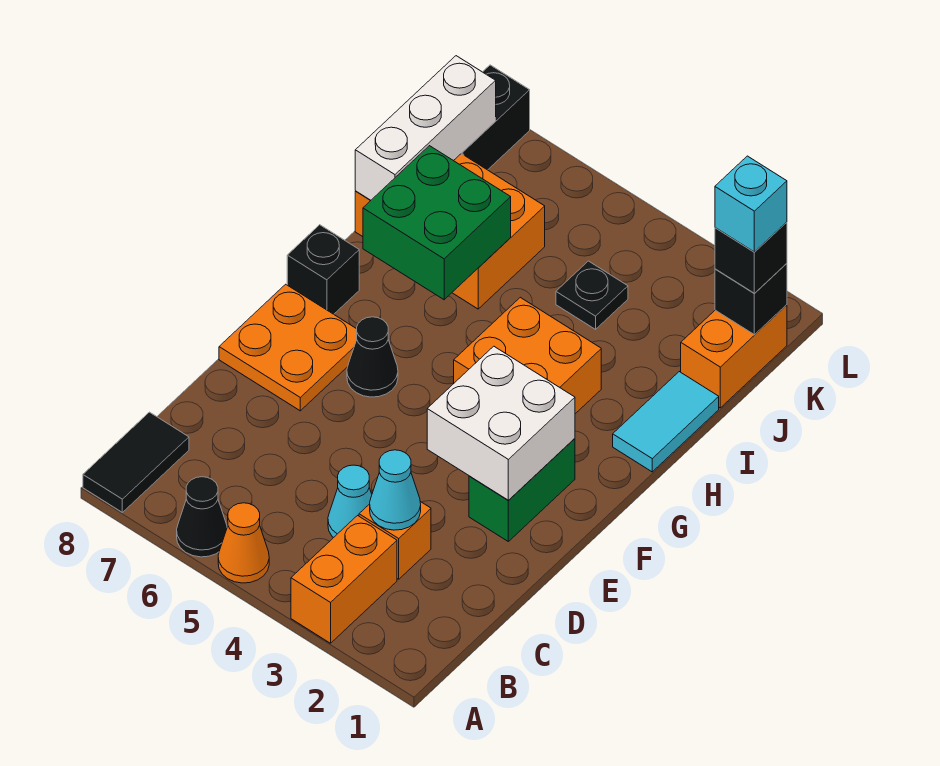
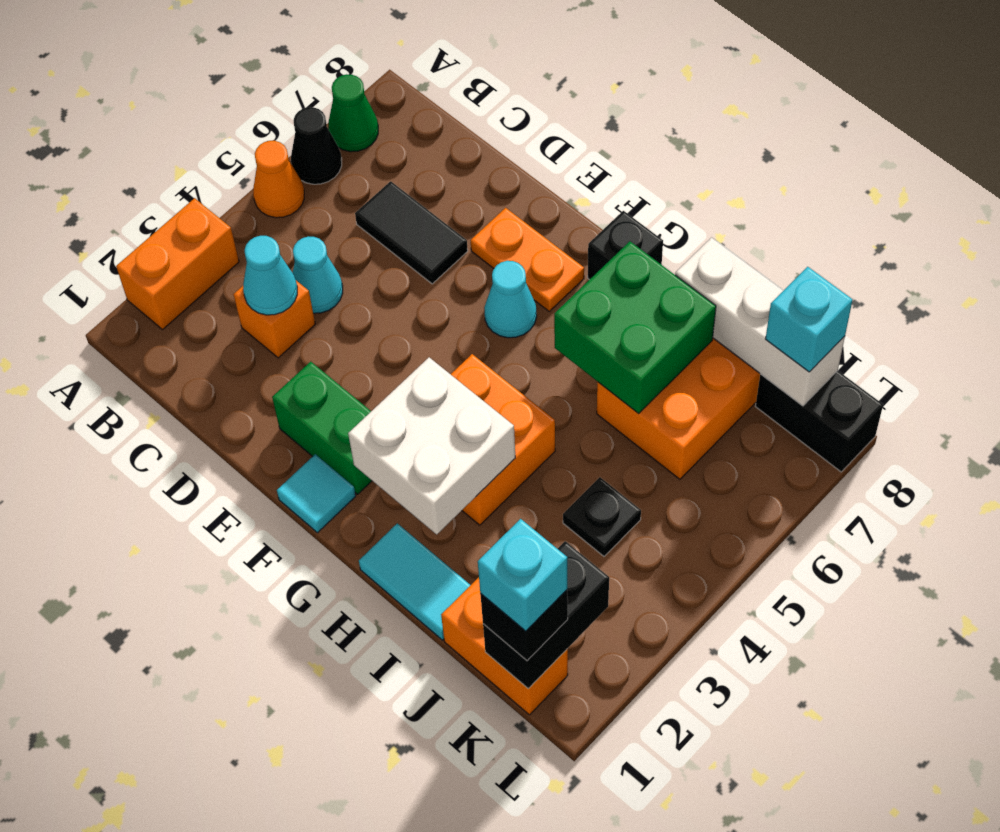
orange brick A3:B3 level 1 -> orange brick A2:A3 level 1
none -> green cone A7 level 1
black tile A8:B8 level 1 -> black tile C6:D6 level 1
white brick E2:F3 level 2 -> white brick G2:H3 level 2
orange plate E7:F8 level 1 -> orange plate E7:F7 level 1
none -> cyan tile F1 level 1
black cone F6 level 1 -> cyan cone F6 level 1
black brick K1 level 2 -> black brick K1:K2 level 2
none -> cyan brick K8 level 3

